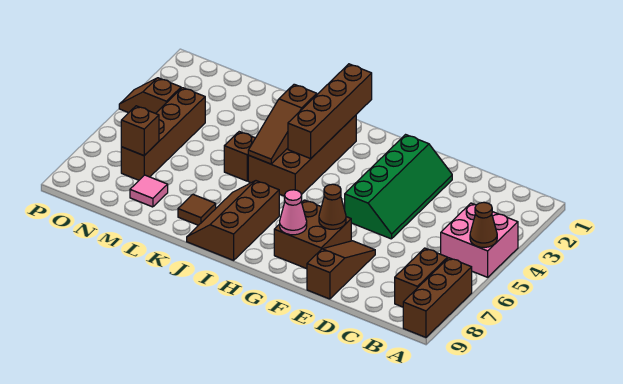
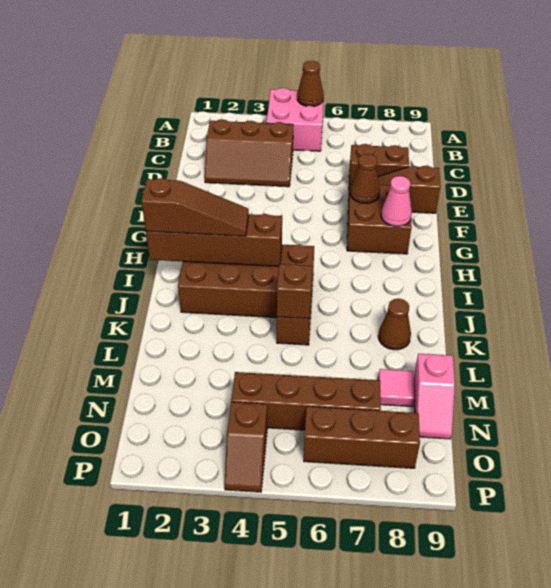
brown brick A7:A9 level 1 -> brown brick O6:O8 level 1
brown brick B7:B8 level 1 -> brown brick D7:D8 level 1
green slope E2:F5 level 1 top F -> none
brown slope I7:J9 level 1 top I -> brown slope C2:D4 level 1 top C
brown slope J3:J5 level 2 top 3 -> brown slope I1:I3 level 3 top 1
brown tile K8 level 1 -> brown cone K8 level 1
none -> pink slope M9:N9 level 1 top M
brown brick N7 level 2 -> brown brick K5 level 2

